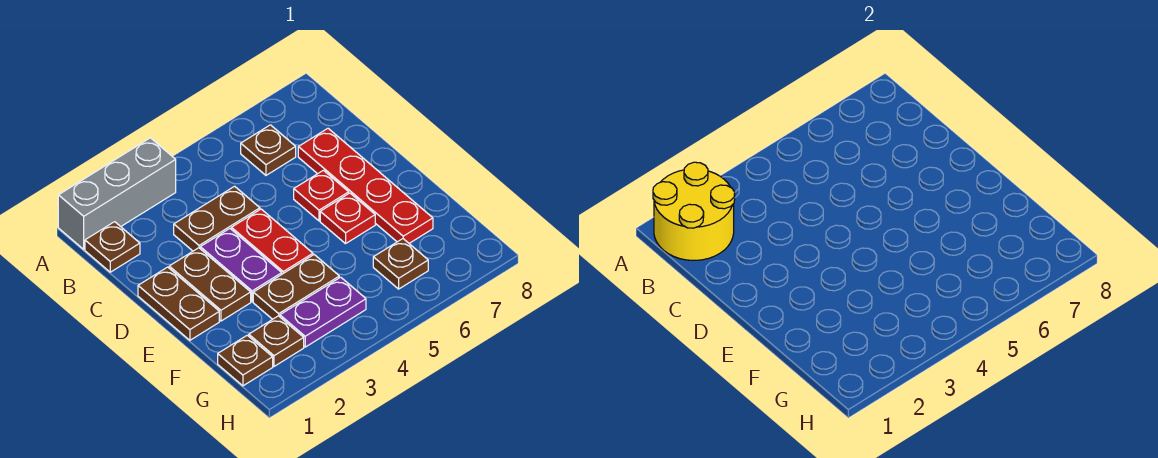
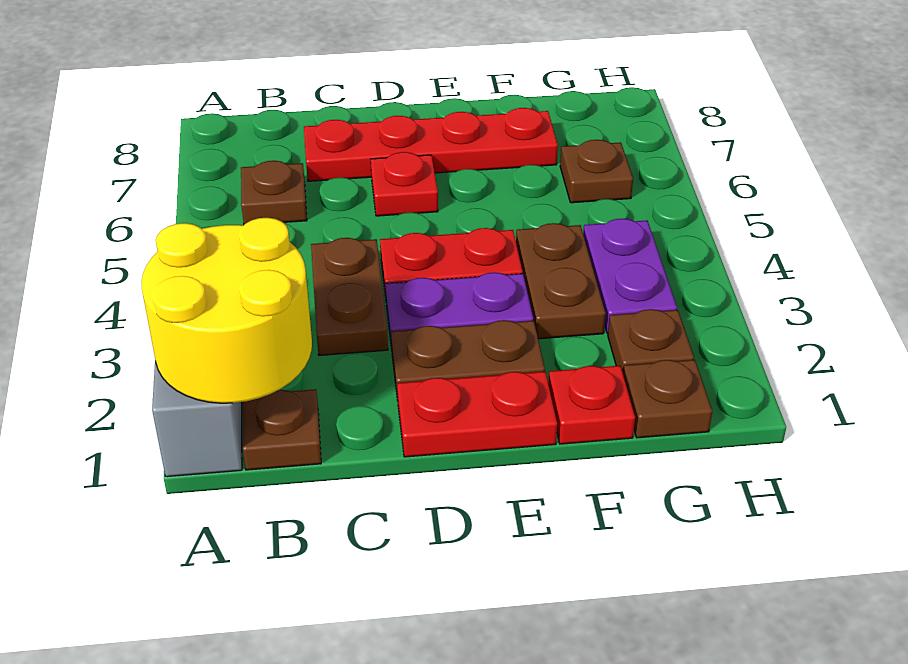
brown plate D1:E1 level 1 -> red plate D1:E1 level 1
red plate E6 level 1 -> red plate F1 level 1

